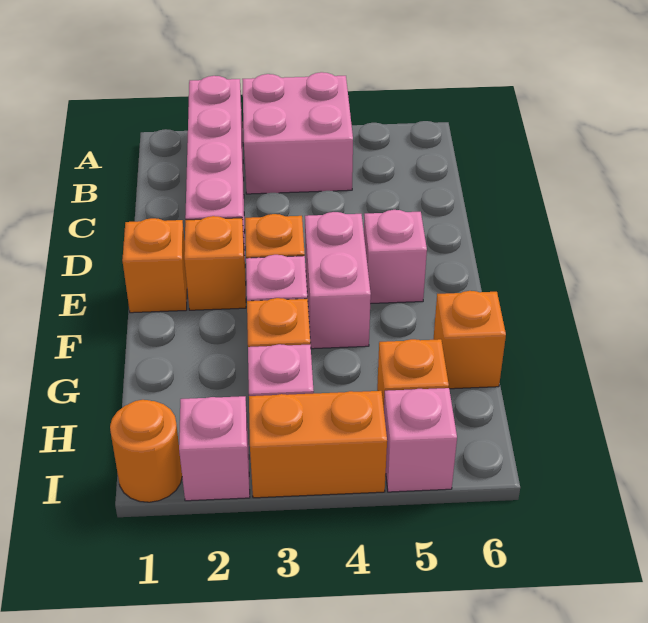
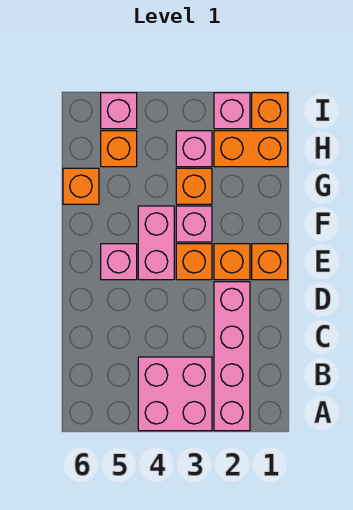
orange round brick I1 level 1 -> orange brick I1 level 1
orange brick I3:I4 level 1 -> orange brick H1:H2 level 1

